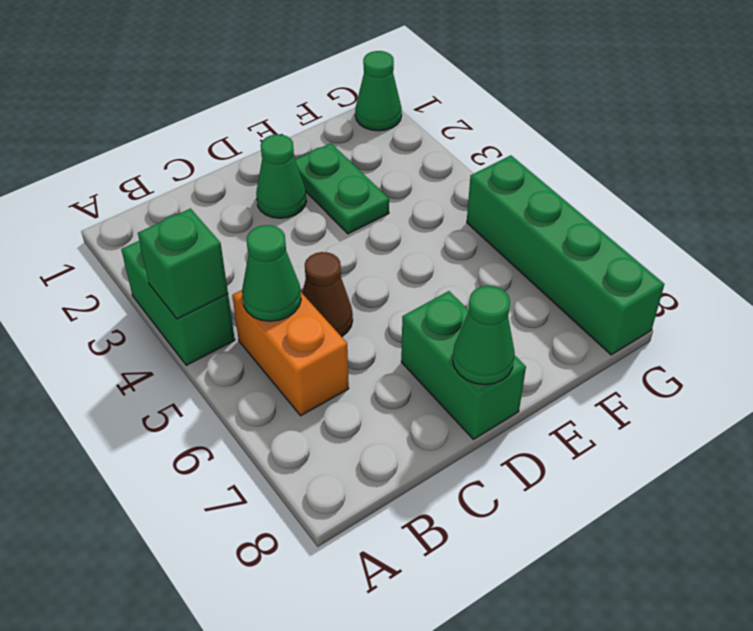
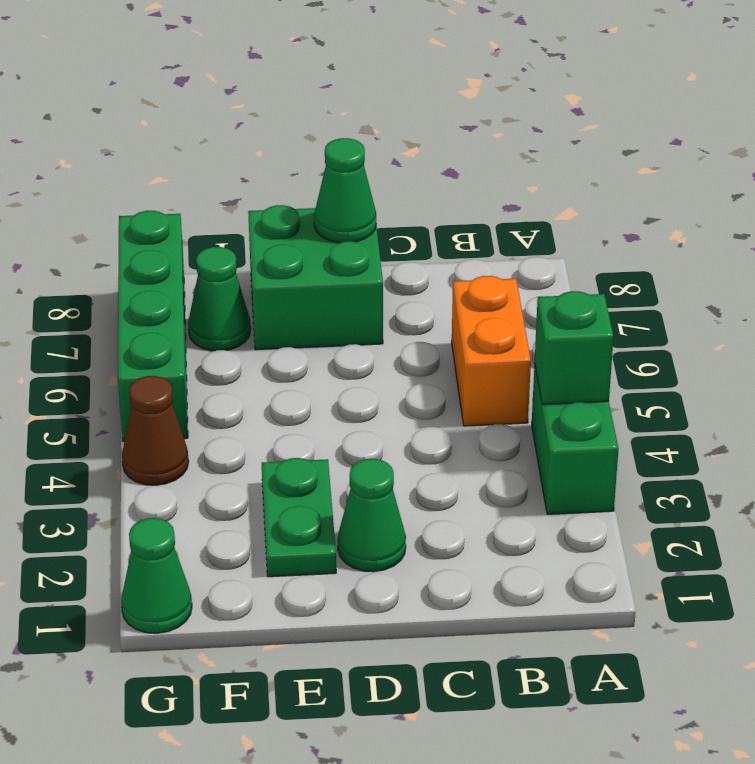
green cone B5 level 2 -> green cone F7 level 1
brown cone C5 level 1 -> brown cone G4 level 1
green brick D7:D8 level 1 -> green brick D7:E8 level 1

